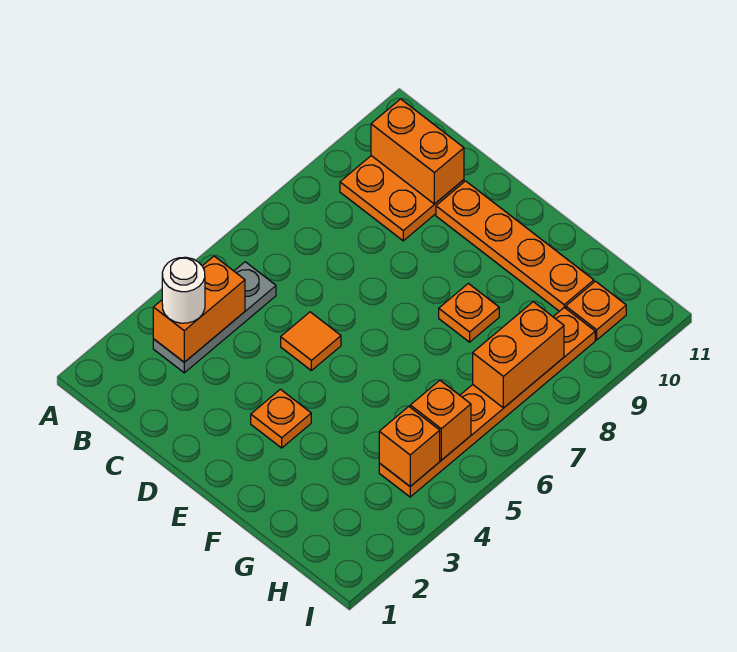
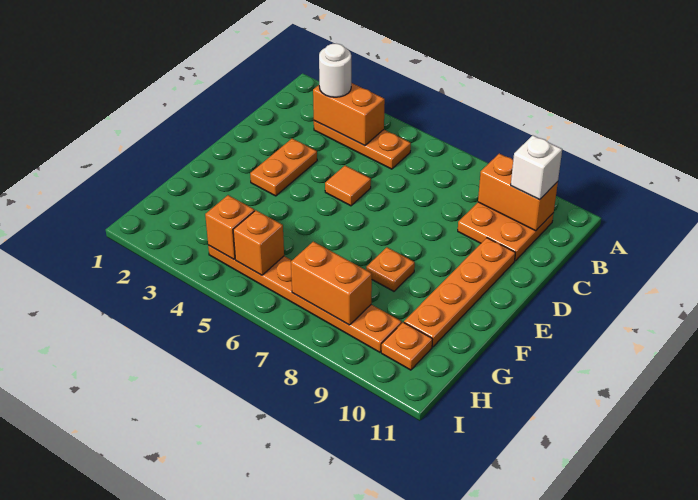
grey plate B3:B5 level 1 -> orange plate B3:B5 level 1
orange brick B10:C10 level 2 -> orange brick B9:B10 level 2
none -> white brick B10 level 3
orange plate E3 level 1 -> orange plate D3:E3 level 1

